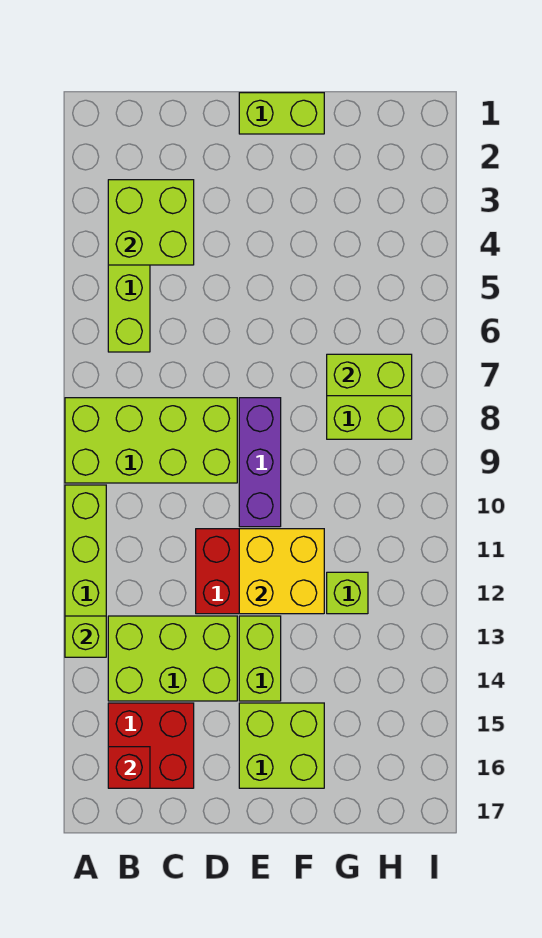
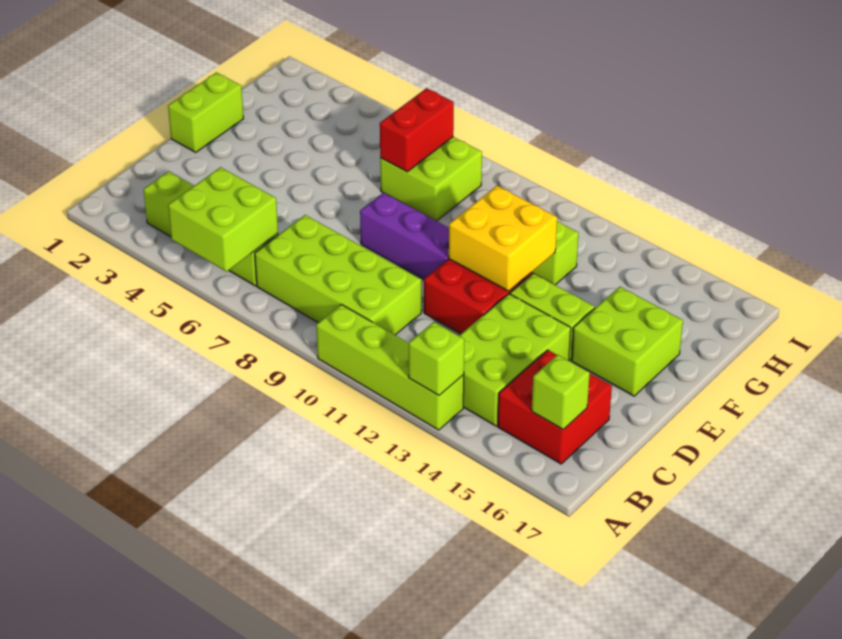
lime brick A8:D9 level 1 -> lime brick B7:C10 level 1
lime brick B3:C4 level 2 -> lime brick A5:B6 level 2
red brick B16 level 2 -> lime brick B16 level 2
lime brick G7:H7 level 2 -> red brick G7:H7 level 2

